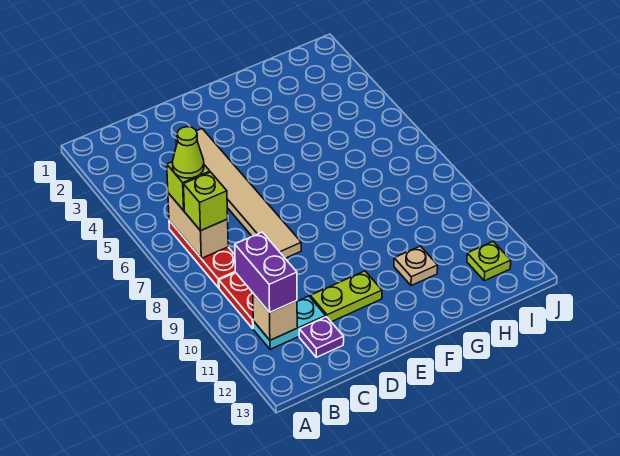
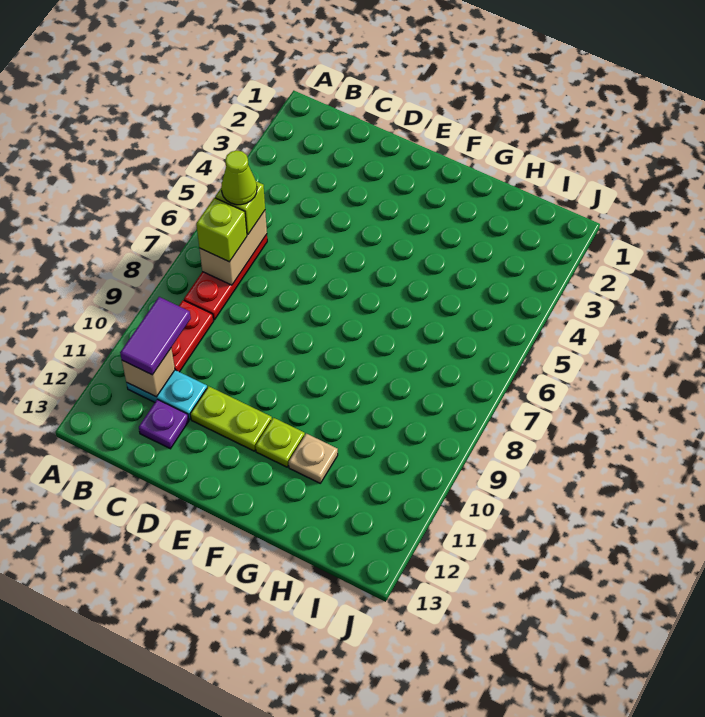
purple brick B10:B11 level 3 -> purple tile B10:B11 level 3
tan tile D3:D8 level 1 -> none
lime plate I12 level 1 -> lime plate F11 level 1

